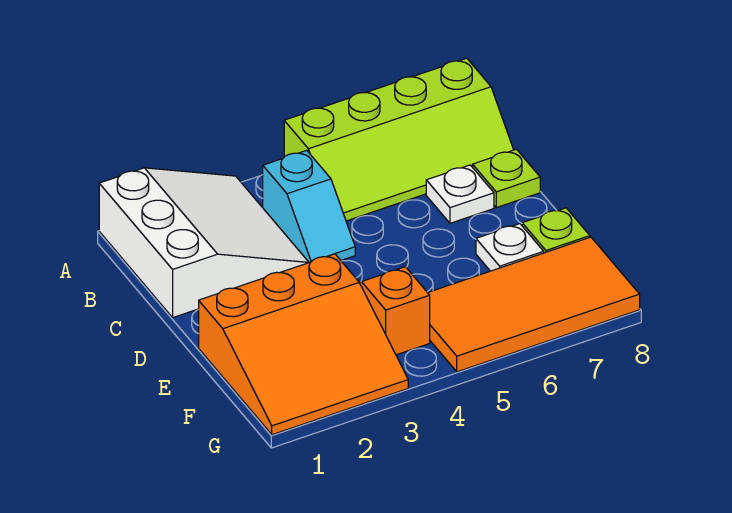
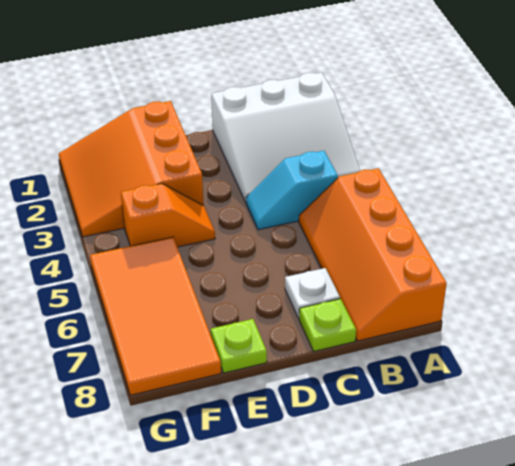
lime slope A5:B8 level 1 top A -> orange slope A5:B8 level 1 top A
white plate E7 level 1 -> none

